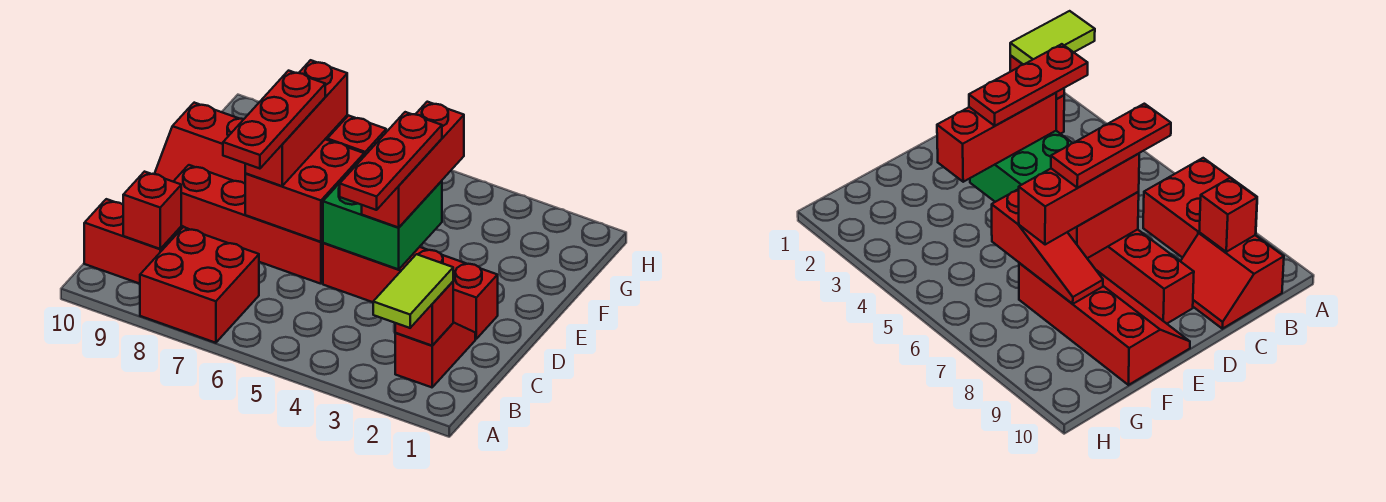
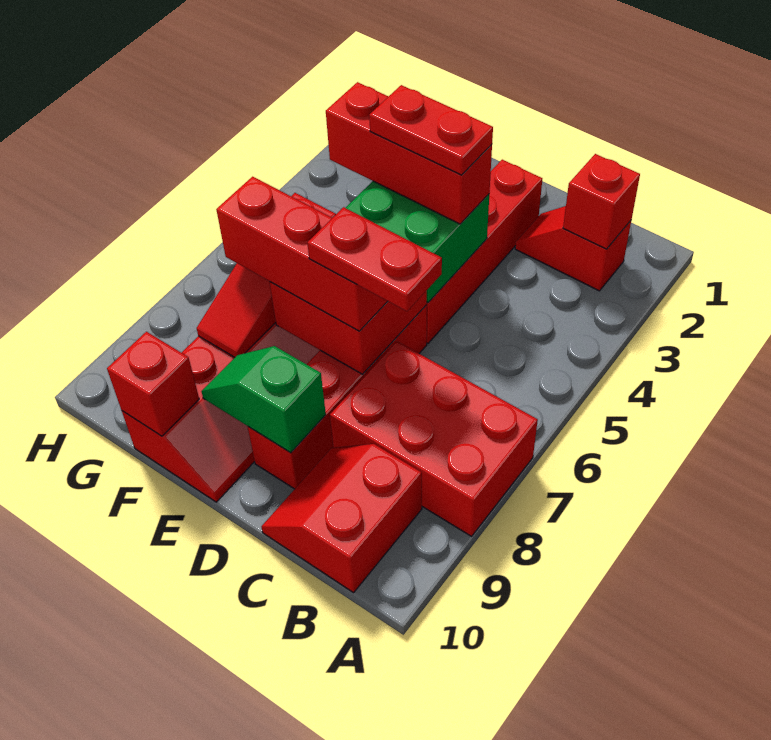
lime tile A2:B2 level 3 -> none
red brick A7:B8 level 1 -> red brick A7:C8 level 1
red brick B9 level 2 -> red brick F10 level 2
red plate C4:E4 level 4 -> red plate D4:E4 level 4
red plate C7:E7 level 4 -> red plate C7:D7 level 4
none -> green slope D9:E9 level 2 top D

